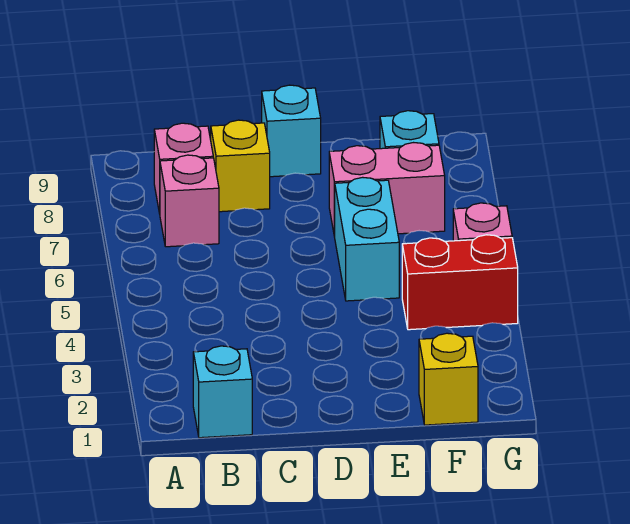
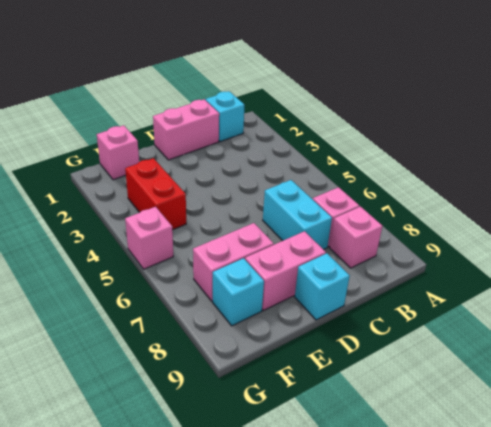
none -> pink brick C1:D1 level 1
yellow brick C8 level 1 -> none
none -> pink brick D8:E8 level 1
cyan brick E5:E6 level 1 -> cyan brick C6:C7 level 1
yellow brick F1 level 1 -> pink brick F1 level 1
red brick F4:G4 level 1 -> red brick F3:F4 level 1

